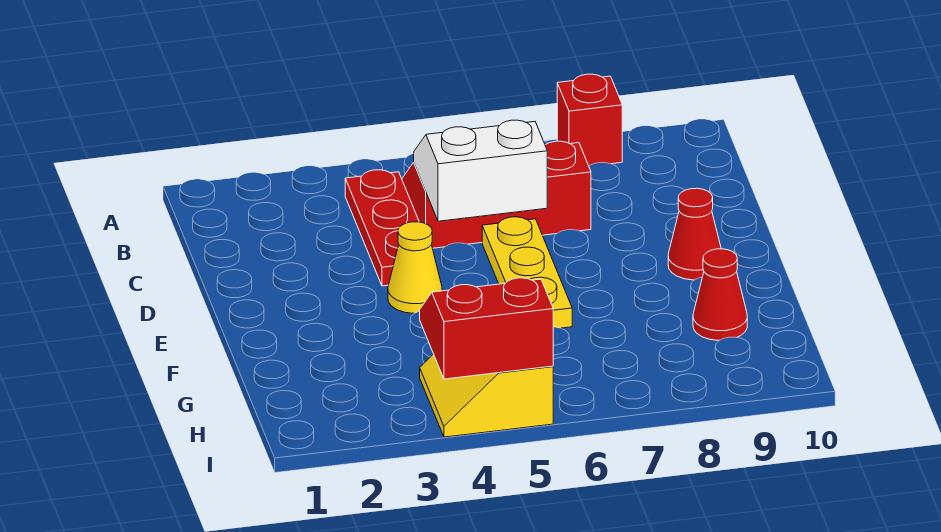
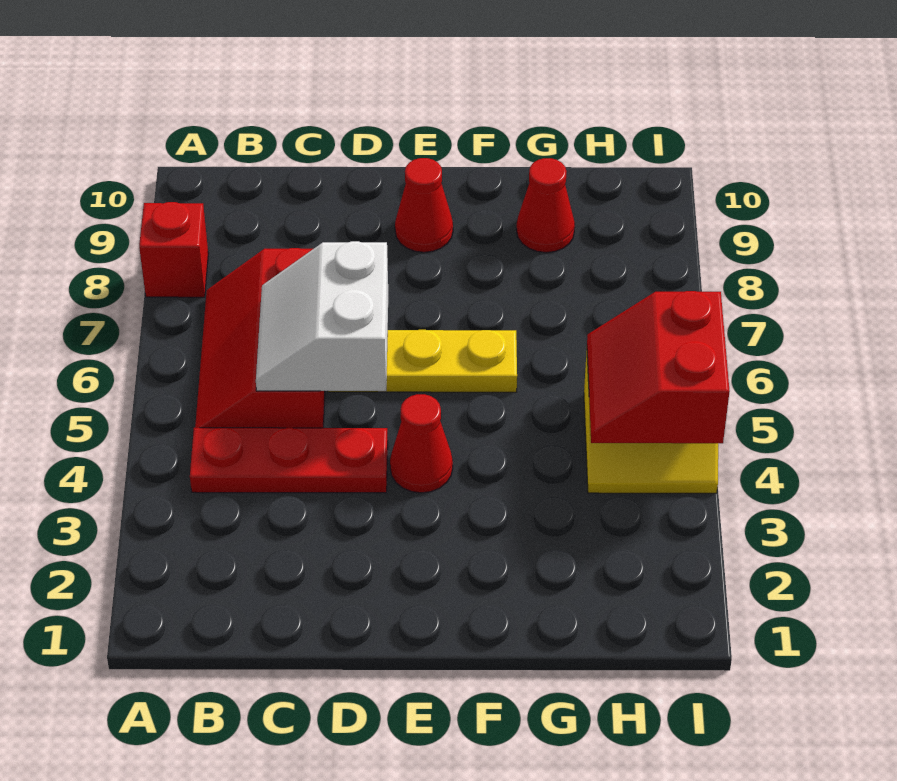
yellow cone E4 level 1 -> red cone E4 level 1

